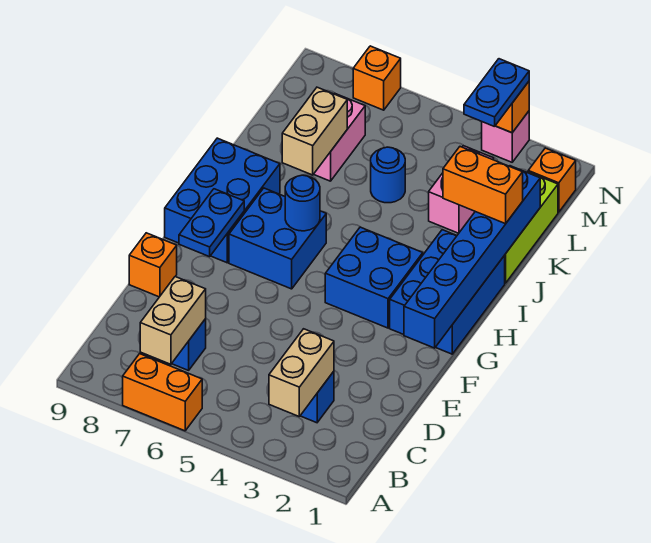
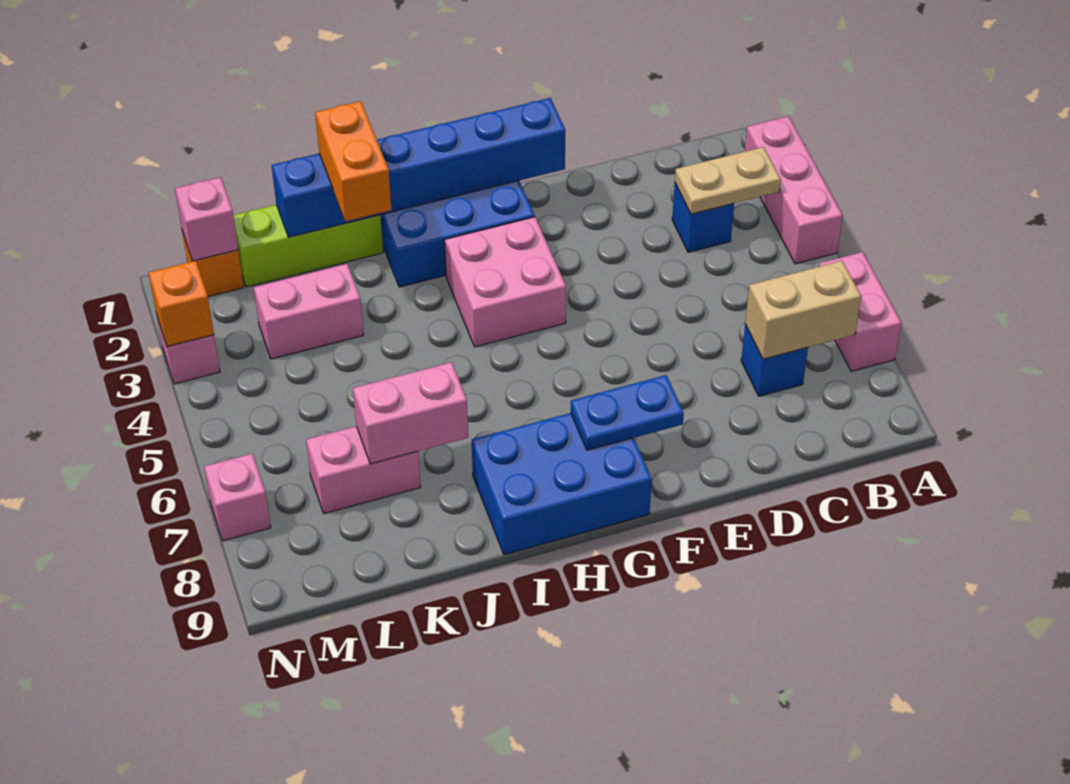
none -> pink brick A2:A4 level 1
orange brick A6:A7 level 1 -> pink brick A6:A7 level 1
tan brick B3:C3 level 2 -> tan plate B3:C3 level 2
orange brick E9 level 1 -> none
blue brick G3:H4 level 1 -> pink brick G3:H4 level 1
blue brick G6:H7 level 1 -> none
blue round brick H6 level 2 -> none
tan brick J7:K7 level 2 -> pink brick J7:K7 level 2
blue round brick K5 level 1 -> none
none -> pink brick M1 level 2
blue plate M3:N3 level 3 -> none
orange brick N7 level 1 -> pink brick N7 level 1

